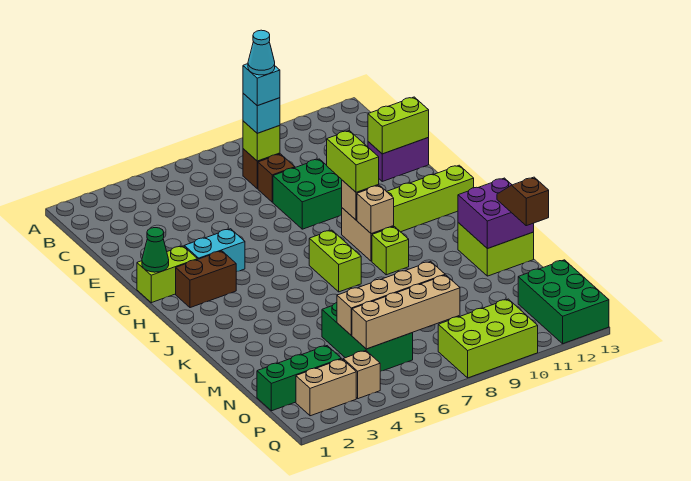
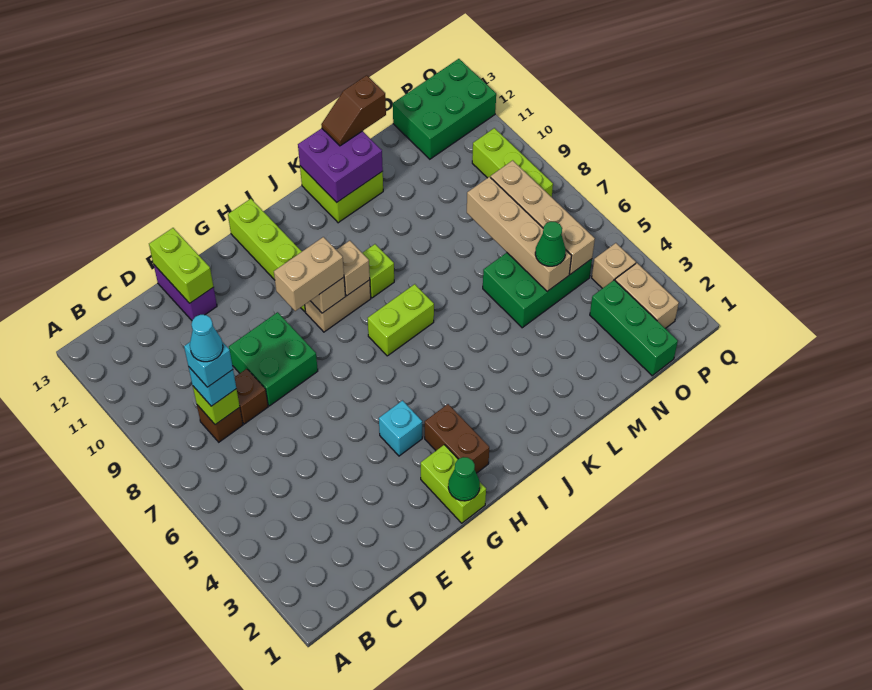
cyan brick G3:G4 level 1 -> cyan brick G4 level 1
lime brick G9:H9 level 3 -> tan brick G9:H9 level 3
none -> green cone N5 level 3
lime brick P8:Q10 level 1 -> lime brick P8:P10 level 1

